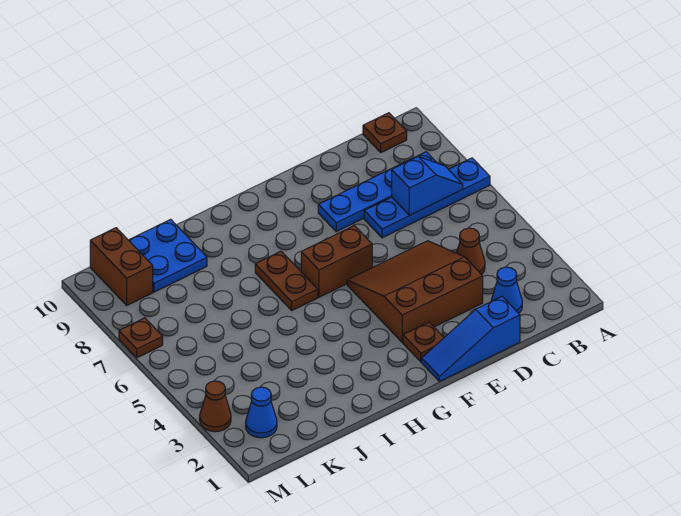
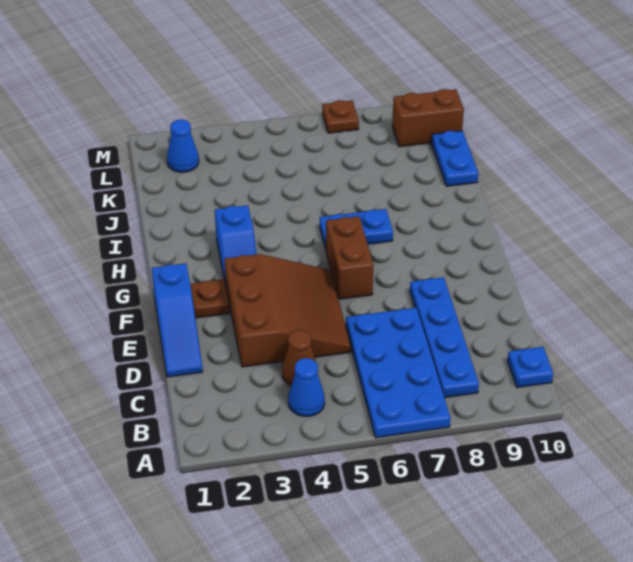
blue plate A7:D7 level 1 -> blue plate A6:D7 level 1
blue slope B7:C7 level 2 top C -> blue slope G3:H3 level 1 top H
brown plate B10 level 1 -> blue plate B10 level 1
blue cone C2 level 1 -> blue cone B4 level 1
blue slope D1:F1 level 1 top D -> blue slope D1:F1 level 1 top F
brown plate H6:H7 level 1 -> blue plate H6:H7 level 1
blue plate J9:K10 level 1 -> blue plate J10:K10 level 1
brown cone M3 level 1 -> none

